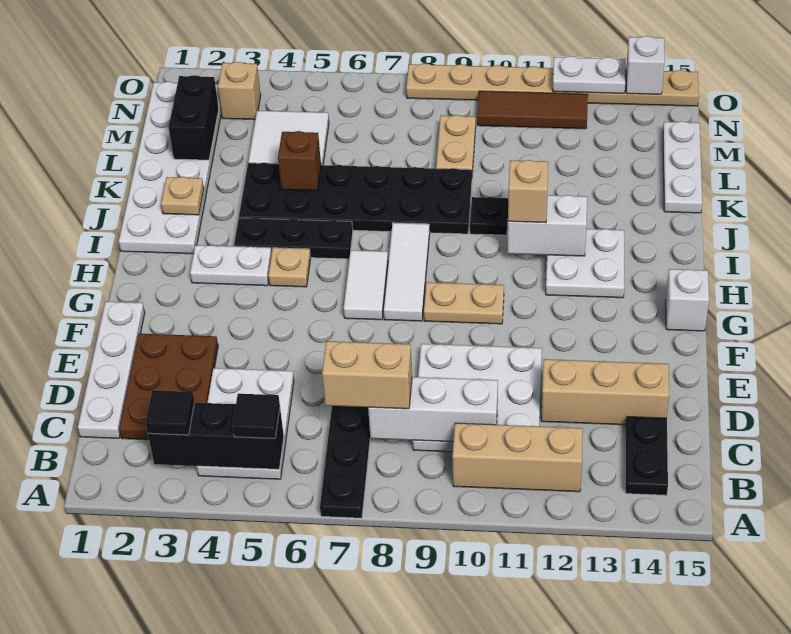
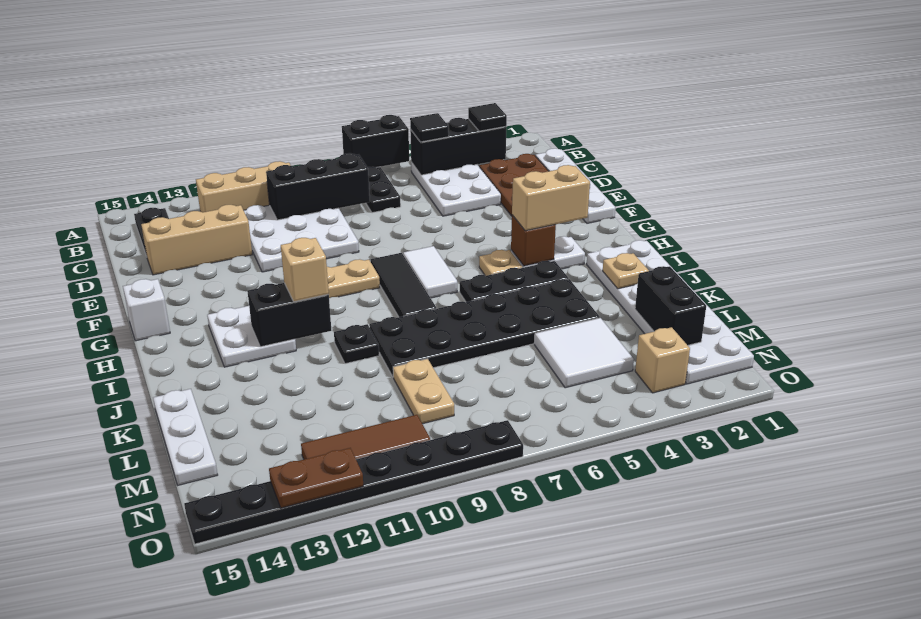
none -> black brick A6:A7 level 2
tan brick C7:C8 level 3 -> tan brick H3:H4 level 3
white brick C8:C10 level 2 -> black brick C8:C10 level 2
white tile G8:I8 level 1 -> black tile G8:I8 level 1
white brick I11:I12 level 2 -> black brick I11:I12 level 2
brown brick K5 level 2 -> brown brick H4 level 2
tan plate O8:O15 level 1 -> black plate O8:O15 level 1
white plate O12:O13 level 2 -> brown plate O12:O13 level 2
white brick O14 level 2 -> none

